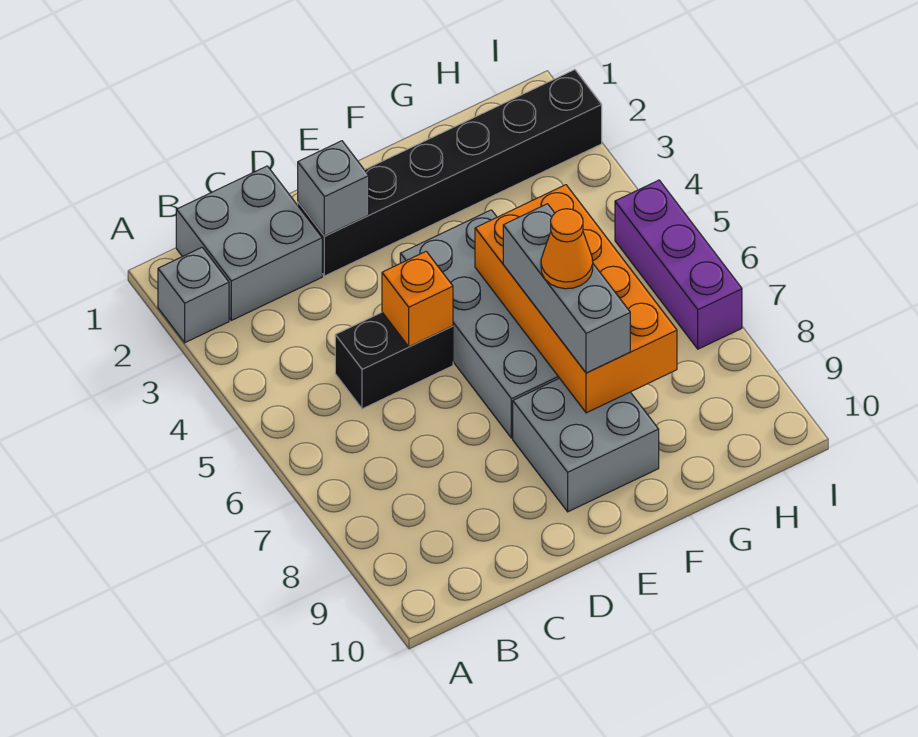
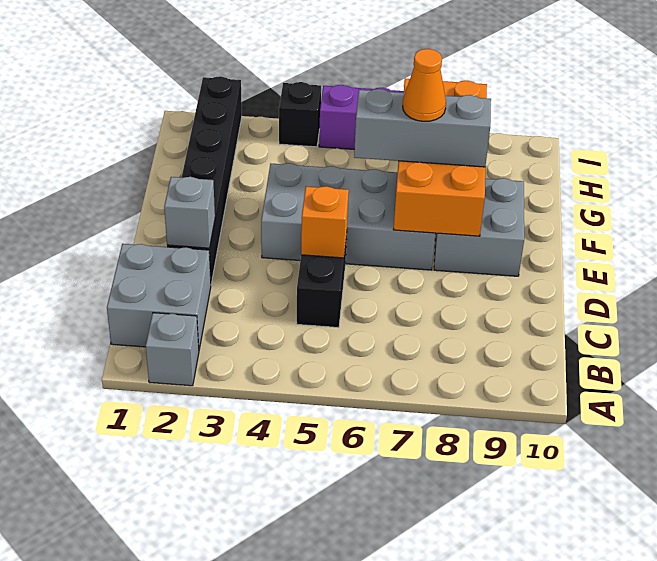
orange brick F5:G8 level 2 -> orange brick E7:H8 level 2
none -> black brick I4 level 1

